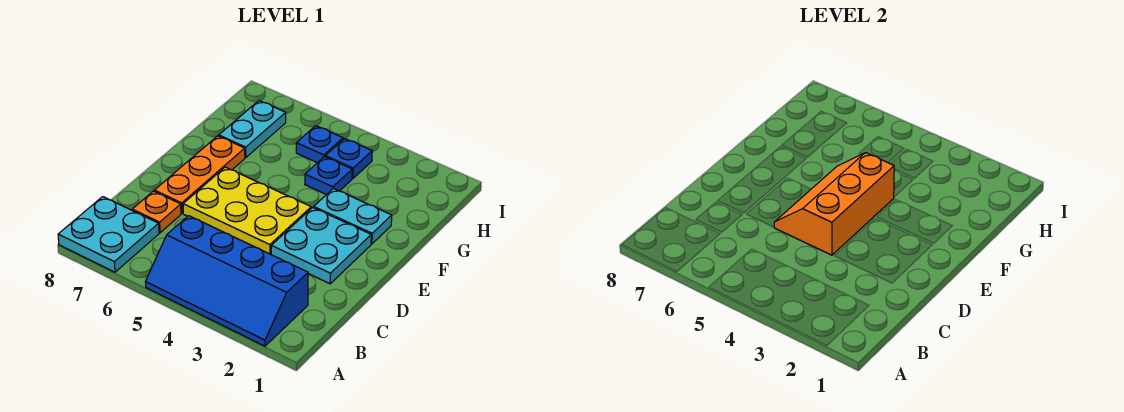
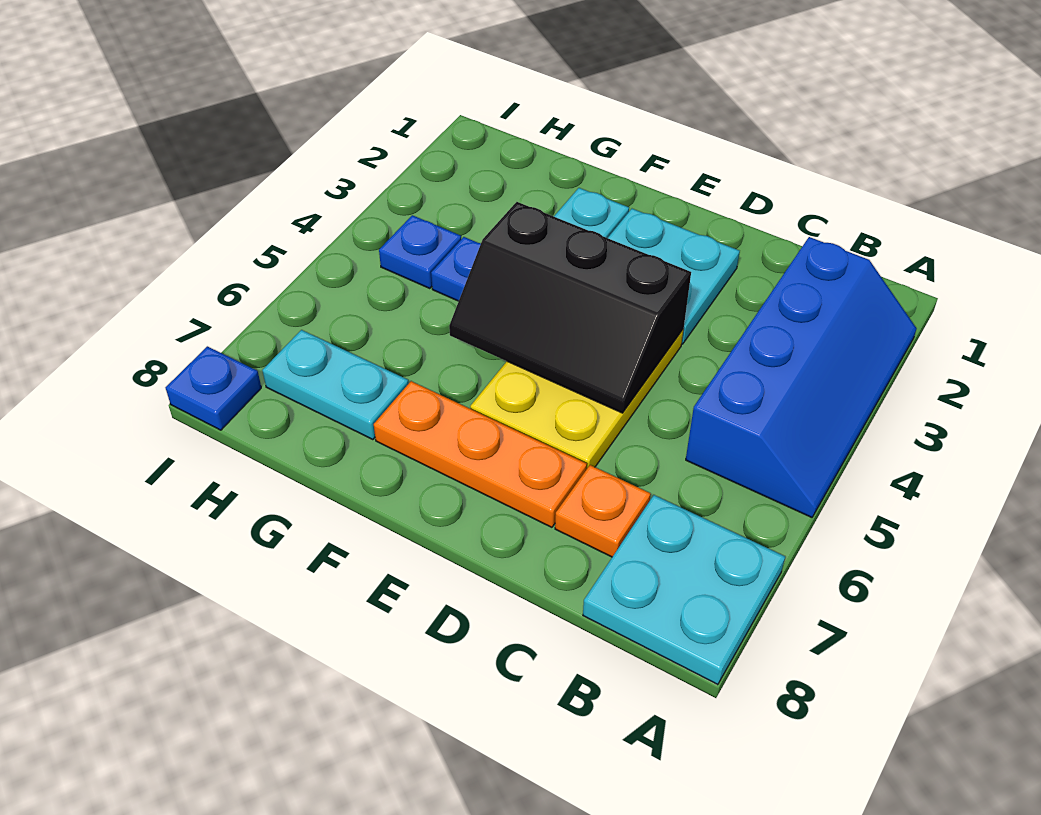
orange slope D4:F5 level 2 top 4 -> black slope D4:F5 level 2 top 4
blue plate H5 level 1 -> blue plate I8 level 1

